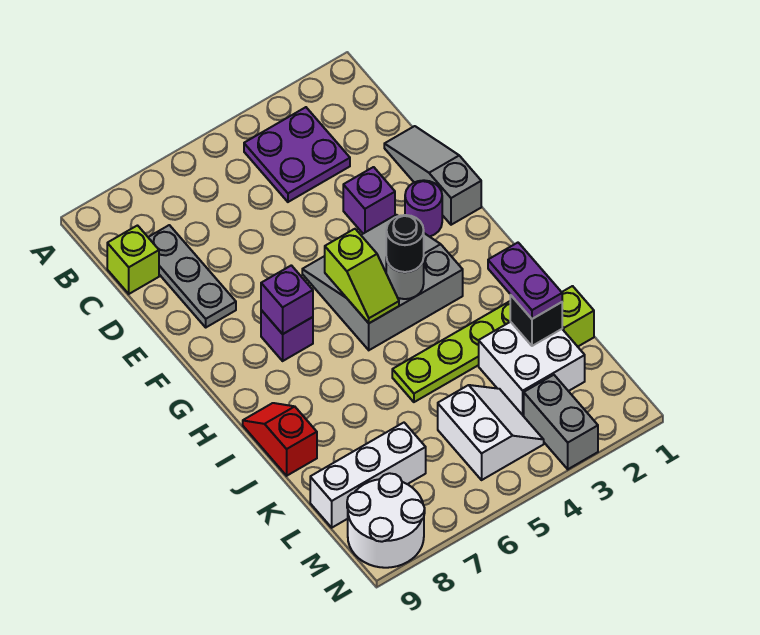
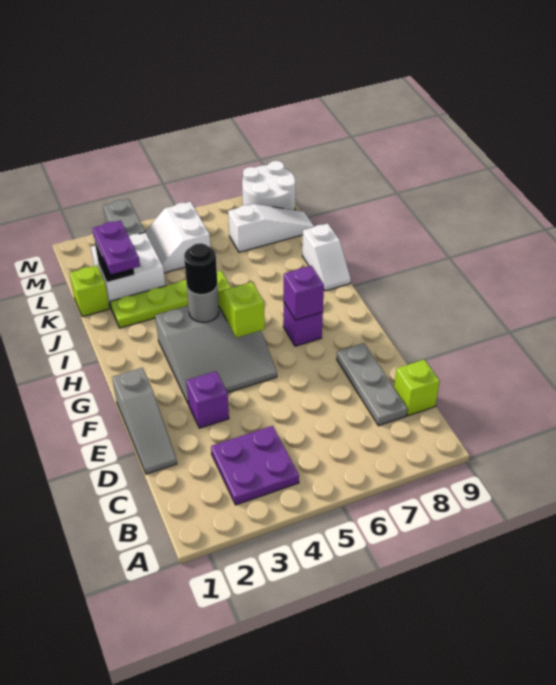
purple round brick F2 level 1 -> none
red slope I9:J9 level 1 top J -> white slope I9:J9 level 1 top J
white brick L7:L9 level 1 -> white slope L7:L9 level 1 top 7

